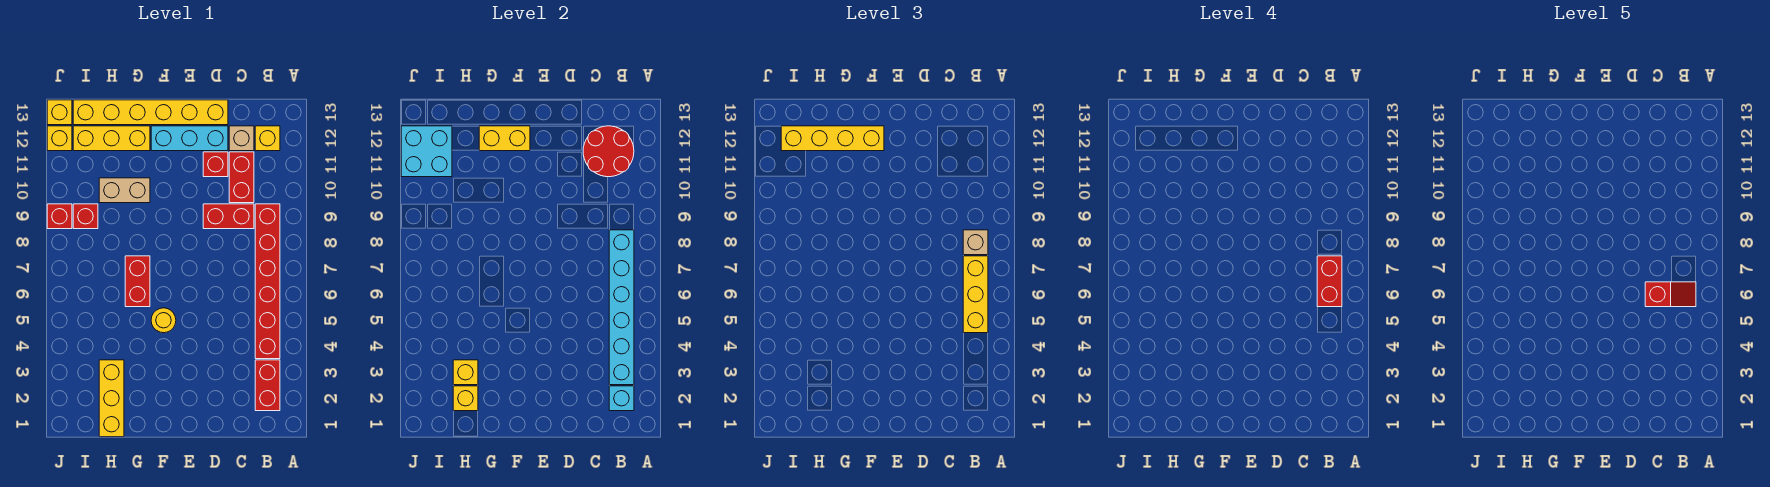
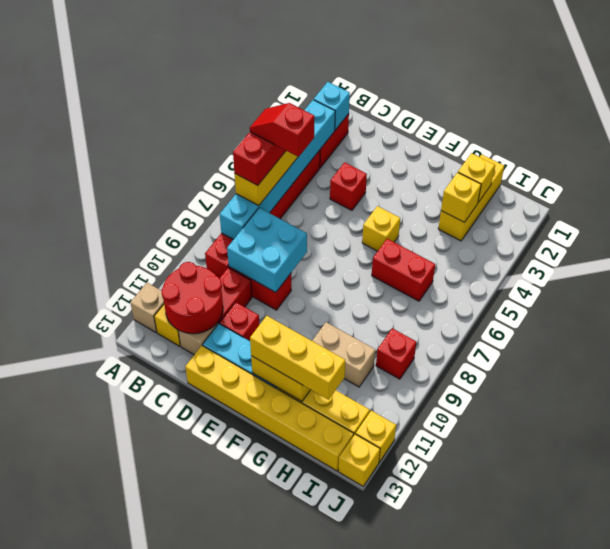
tan brick B8 level 3 -> tan brick A12 level 1
yellow round brick F5 level 1 -> yellow brick F5 level 1
yellow brick F12:I12 level 3 -> yellow brick F12:H12 level 3
red brick G6:G7 level 1 -> red brick G6:H6 level 1
cyan brick I11:J12 level 2 -> cyan brick C8:D9 level 2
red brick J9 level 1 -> red brick D4 level 1

